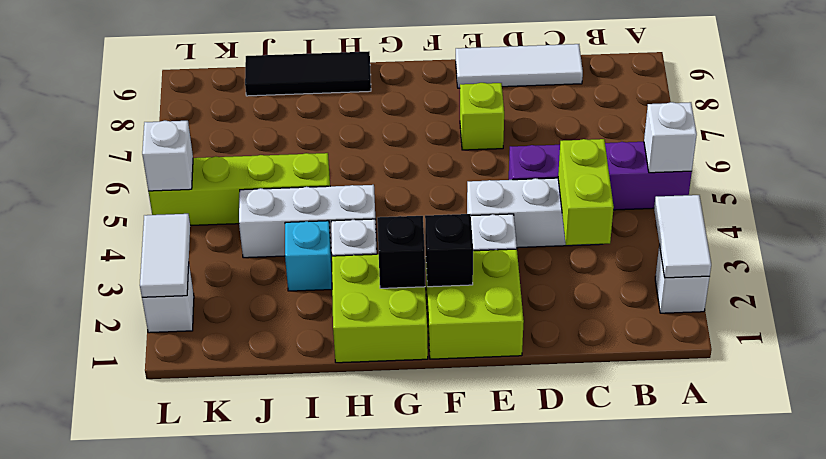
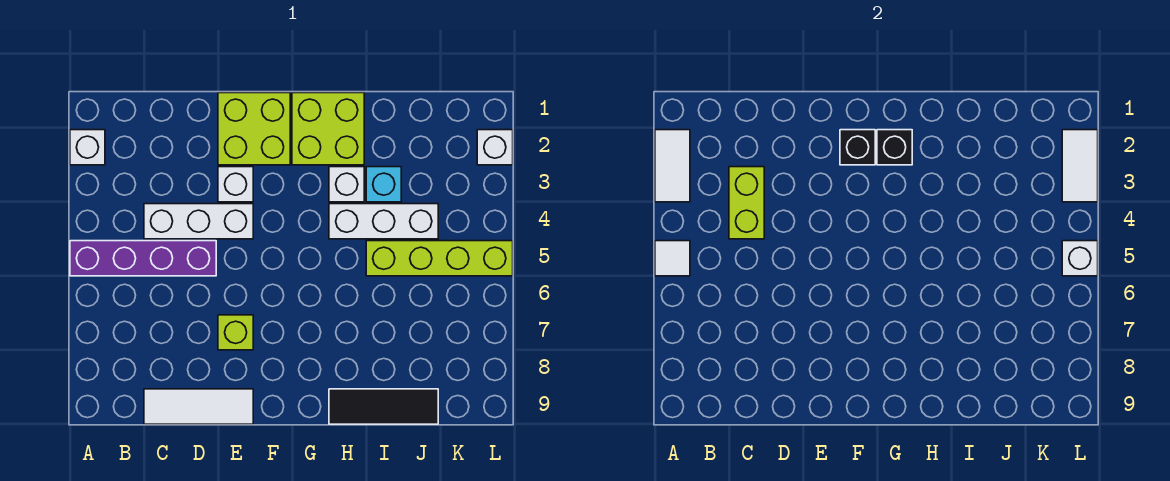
white brick A5 level 2 -> white tile A5 level 2

